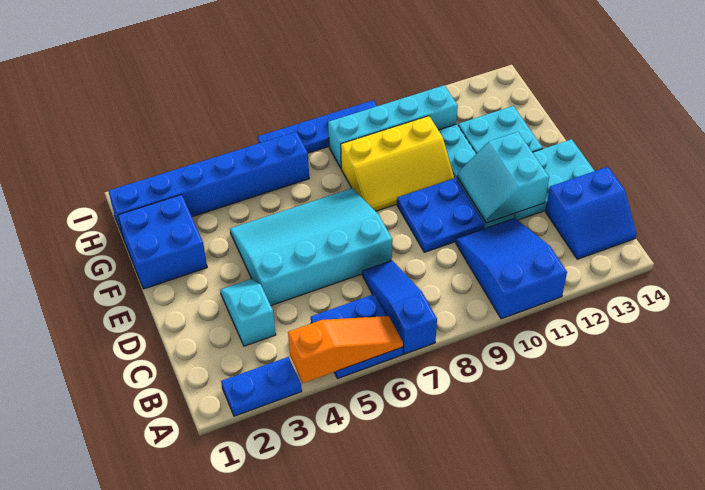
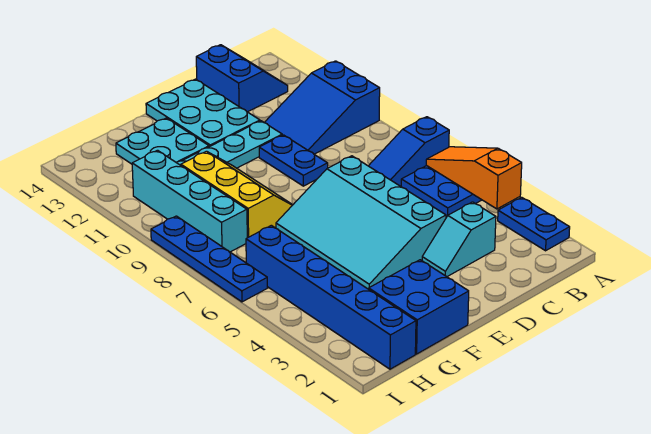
blue plate D9:E10 level 1 -> blue plate D9:D10 level 1
cyan slope D11:E12 level 2 top 12 -> none

